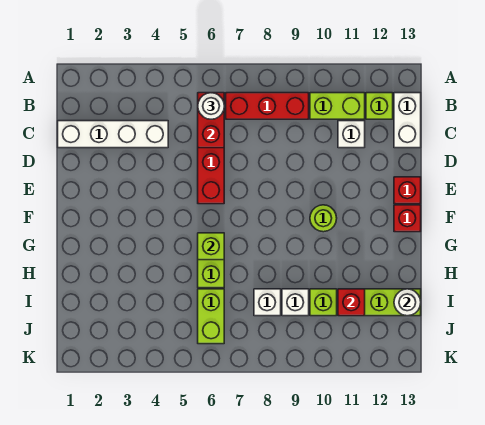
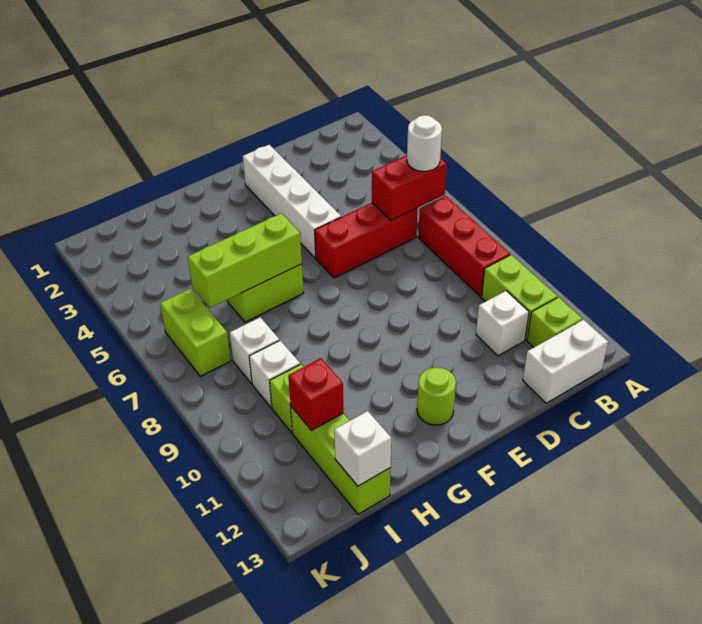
white brick C1:C4 level 1 -> white brick E2:E5 level 1
red brick E13 level 1 -> none
lime round brick F10 level 1 -> lime round brick F12 level 1
red brick F13 level 1 -> none
lime brick G6 level 2 -> lime brick G6:I6 level 2
lime brick I6:J6 level 1 -> lime brick J6:J7 level 1
white round brick I13 level 2 -> white brick I13 level 2

